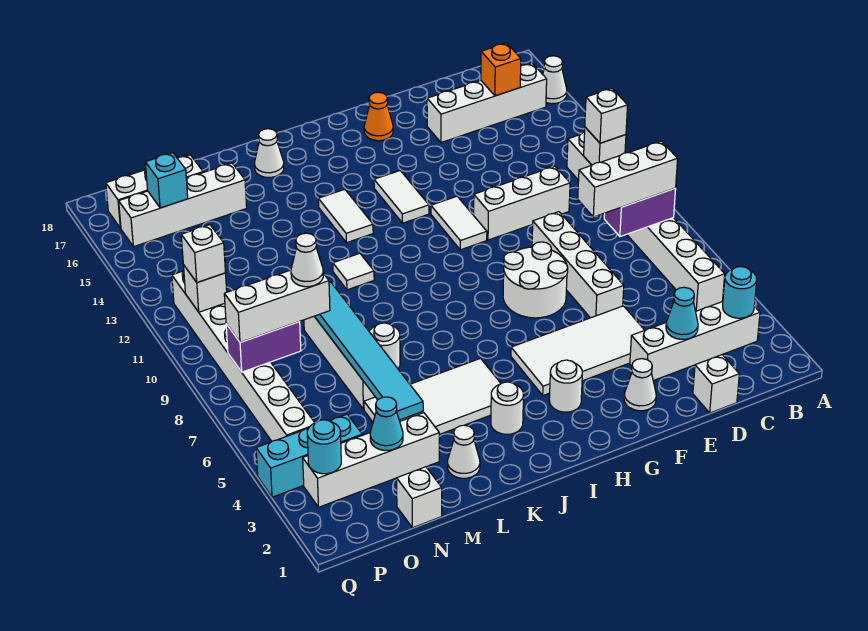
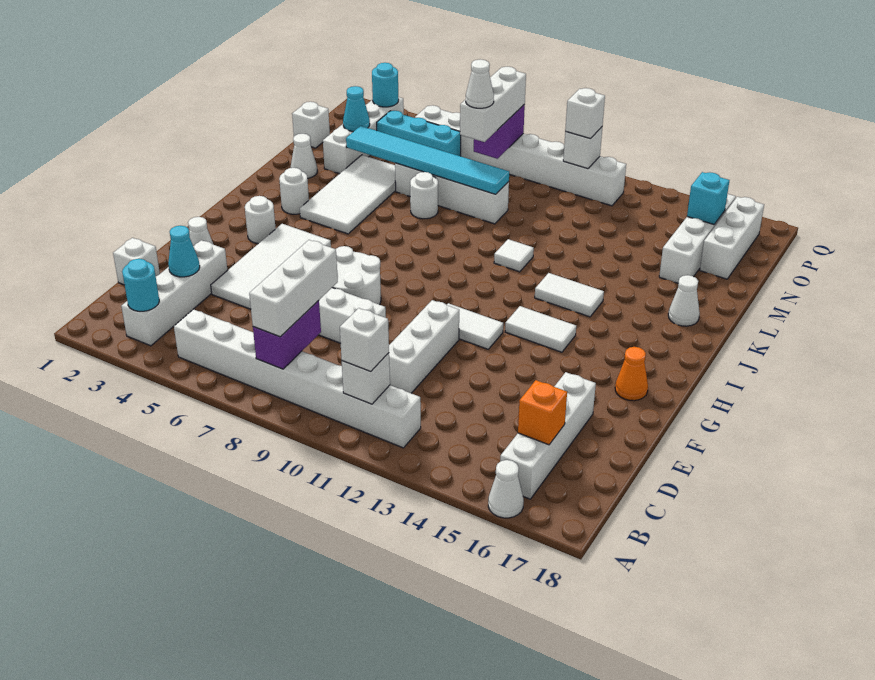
cyan brick O4:Q4 level 1 -> cyan brick O4:O6 level 1

